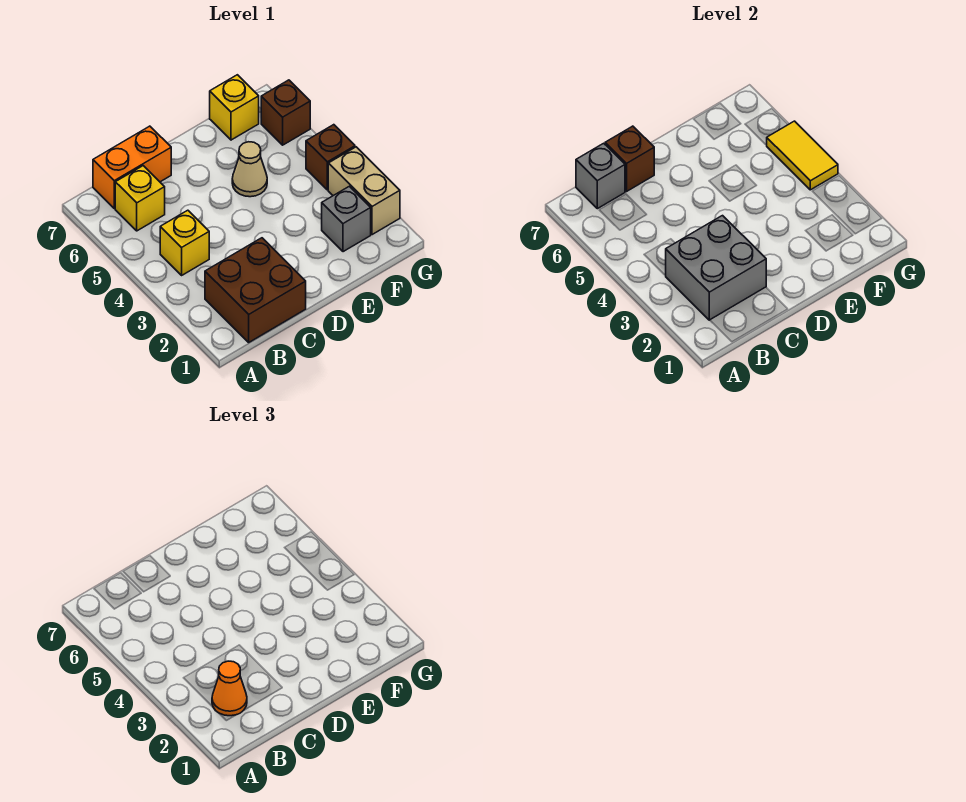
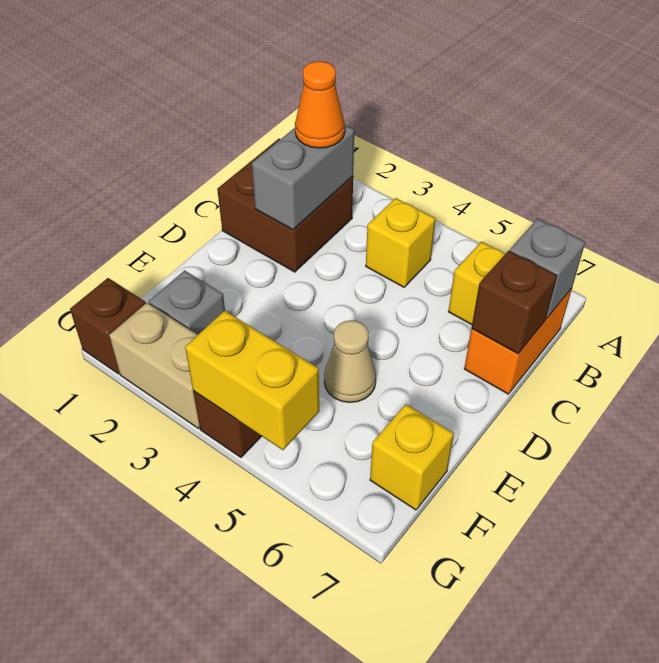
grey brick B2:C3 level 2 -> grey brick B2:C2 level 2
yellow tile G4:G5 level 2 -> yellow brick G4:G5 level 2
brown brick G6 level 1 -> brown brick G1 level 1

